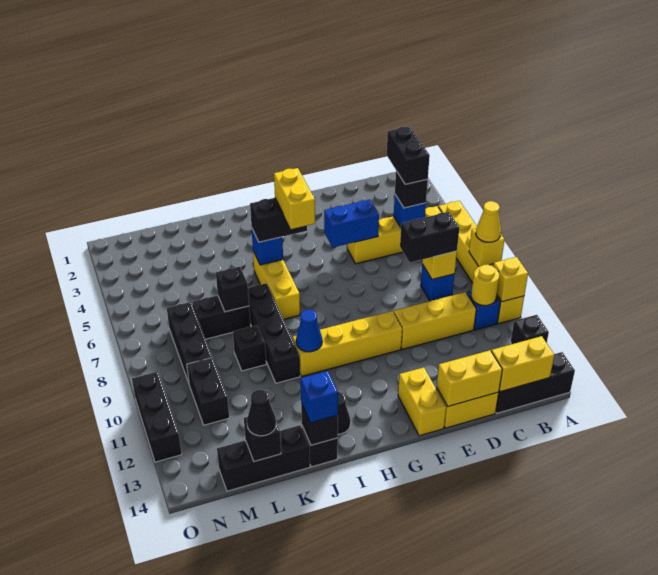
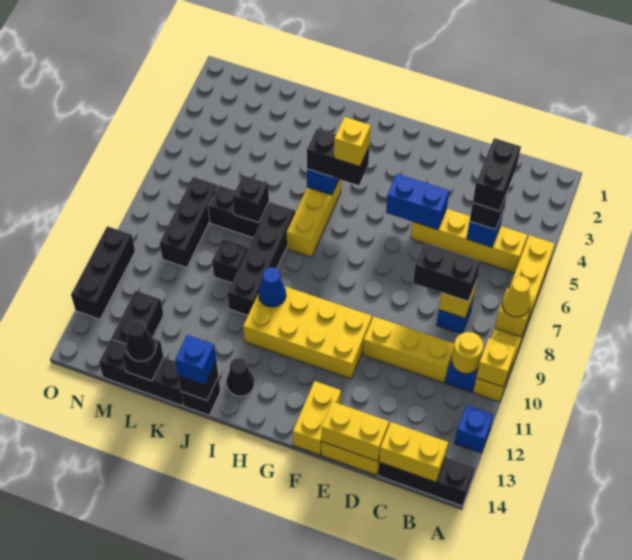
black brick A12 level 1 -> blue brick A12 level 1
yellow brick F10:I10 level 1 -> yellow brick F10:I11 level 1
yellow brick H5:H6 level 4 -> yellow brick H5 level 4
black brick M10:M11 level 1 -> black brick M12:M13 level 1

